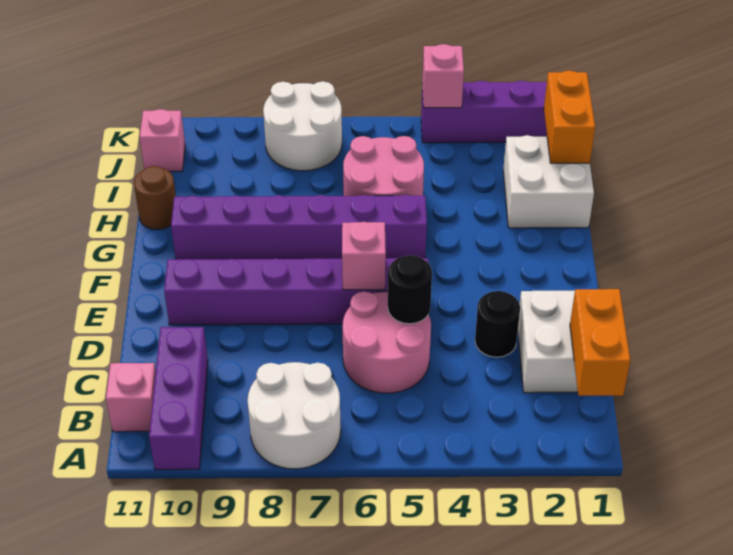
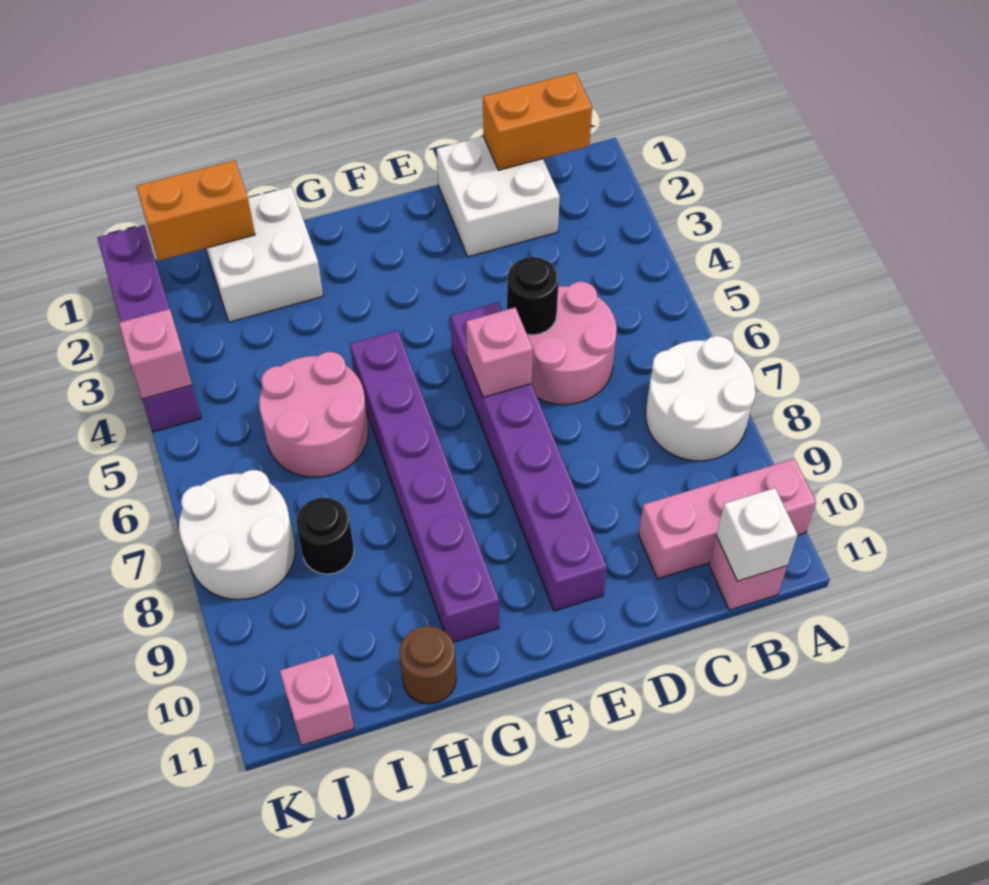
purple brick A10:C10 level 1 -> pink brick A10:C10 level 1
none -> white brick B11 level 2
black round brick D3 level 1 -> black round brick I8 level 1

